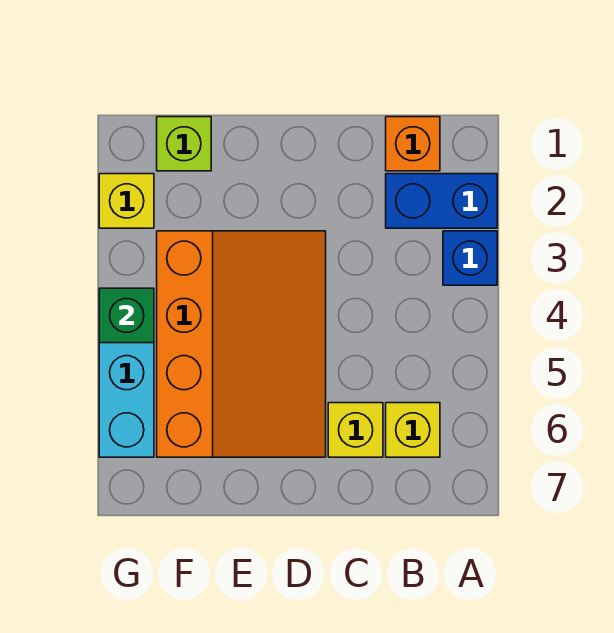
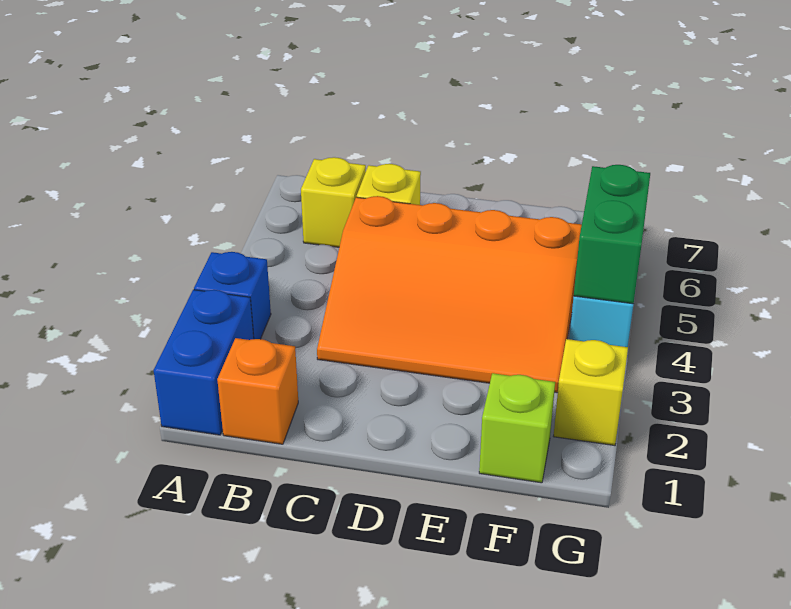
blue brick A2:B2 level 1 -> blue brick A1:A2 level 1
orange slope D3:F6 level 1 top F -> orange slope C3:F5 level 1 top 5
green brick G4 level 2 -> green brick G4:G5 level 2

